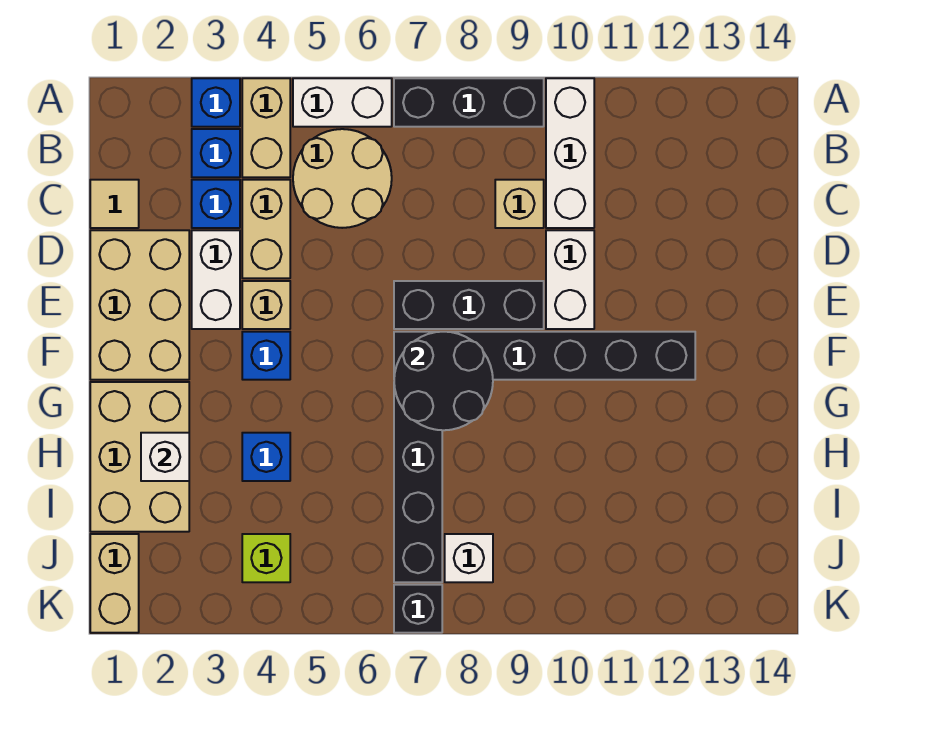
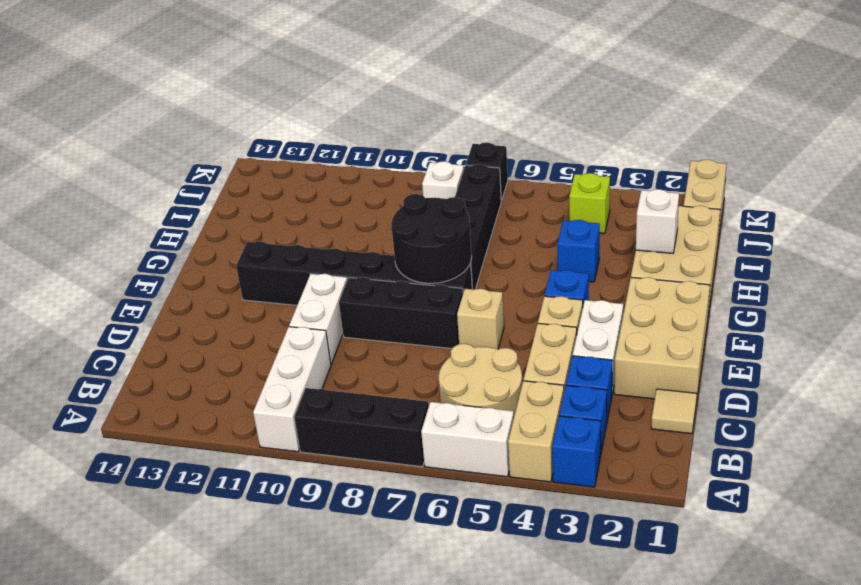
tan brick C9 level 1 -> tan brick E6 level 1

